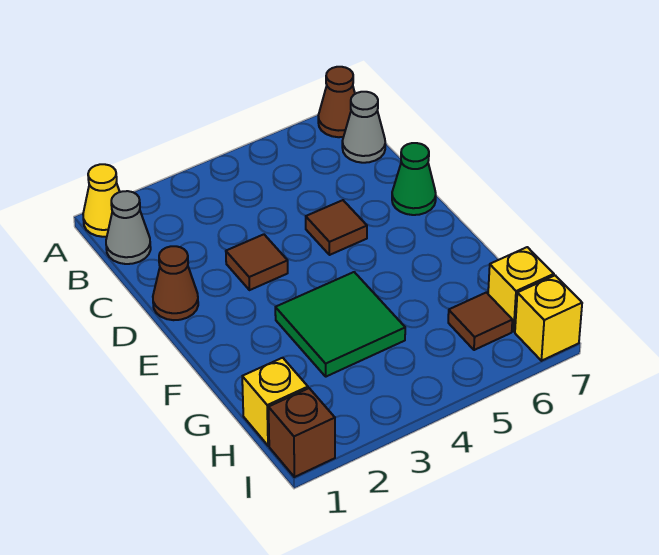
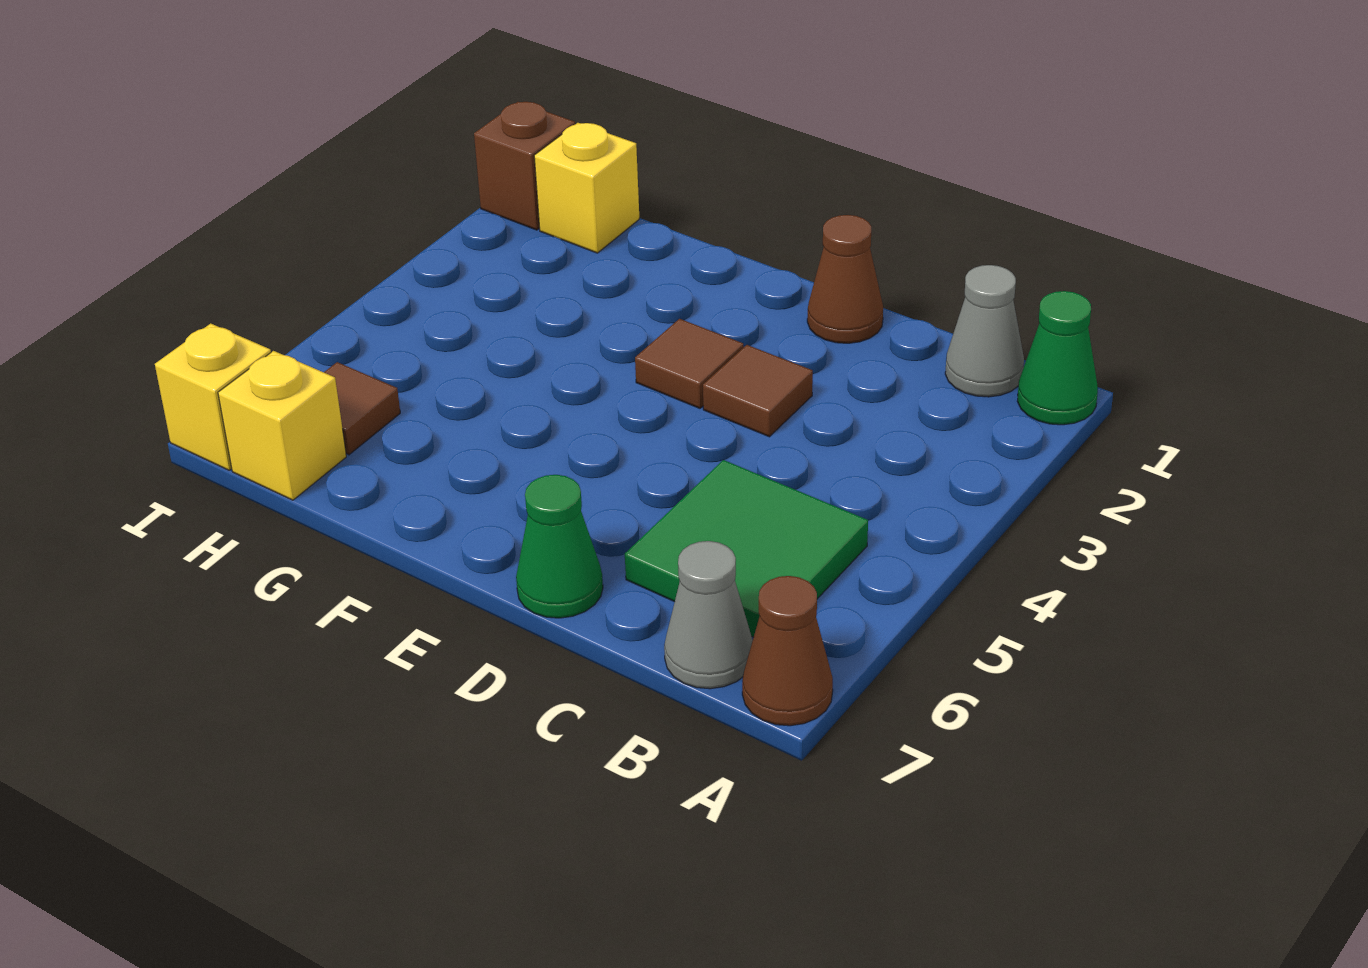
yellow cone A1 level 1 -> green cone A1 level 1
brown tile D5 level 1 -> brown tile E3 level 1
green tile F3:G4 level 1 -> green tile B5:C6 level 1

